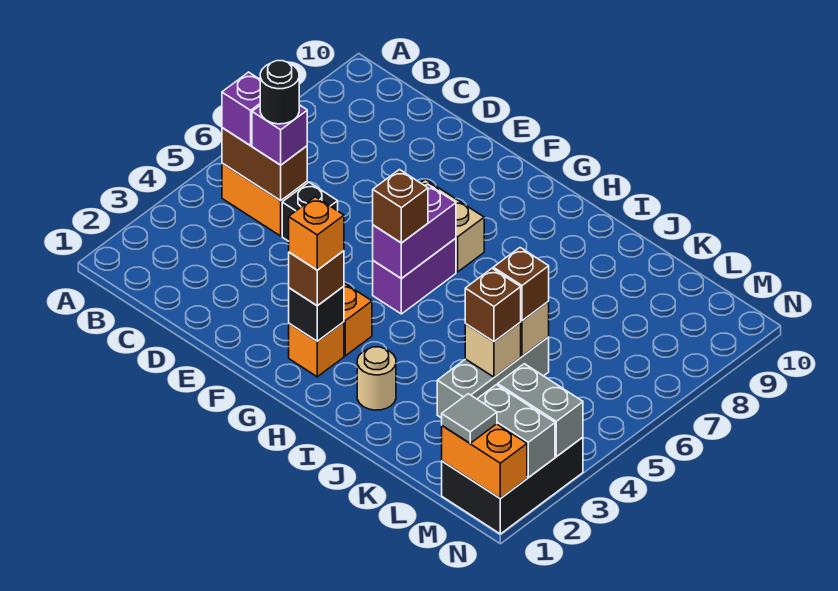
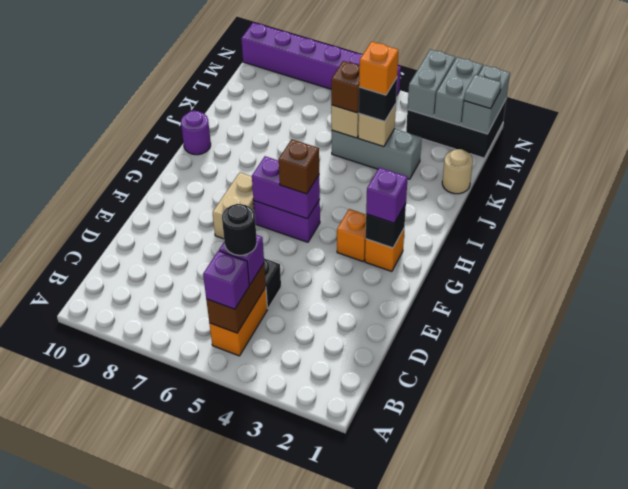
brown brick G2 level 3 -> purple brick G2 level 3
orange brick G2 level 4 -> orange brick K4 level 4
tan round brick I2 level 1 -> tan round brick K1 level 1
none -> purple round brick I10 level 1
brown brick K4 level 3 -> black brick K4 level 3
orange brick M1:N1 level 2 -> grey brick M1:N1 level 2
none -> purple brick N5:N10 level 1

